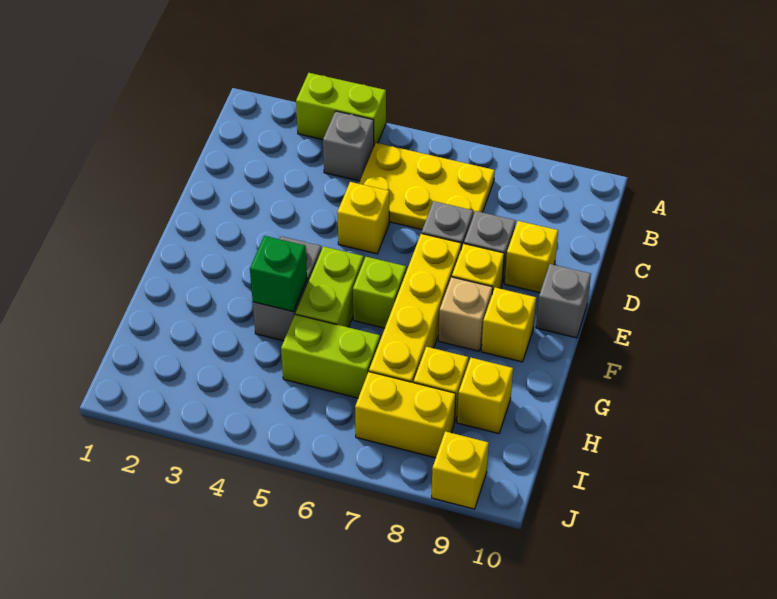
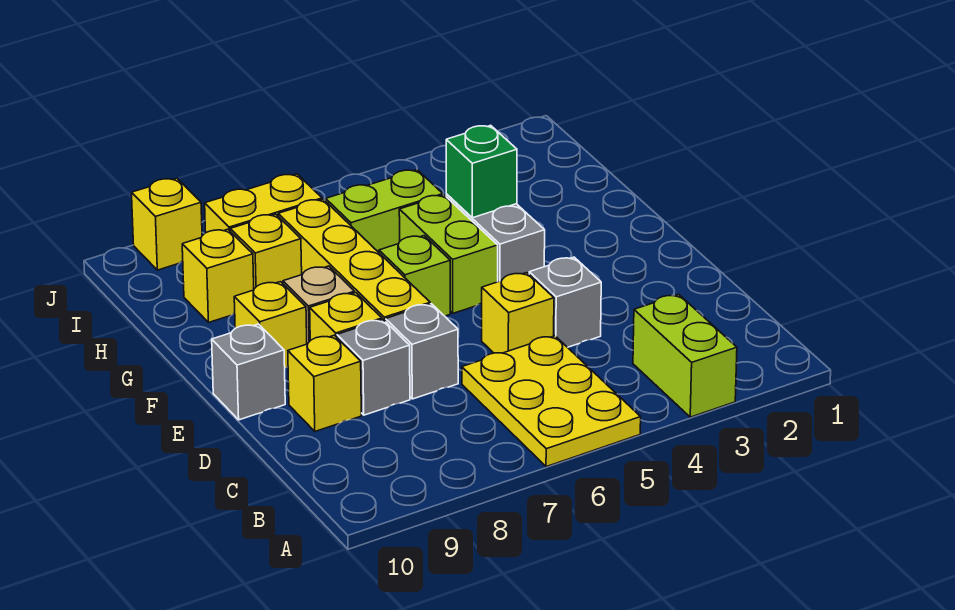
lime brick A3:A4 level 1 -> lime brick A3:B3 level 1
grey brick B4 level 1 -> grey brick D4 level 1
yellow plate B5:C7 level 1 -> yellow plate A5:C6 level 1

